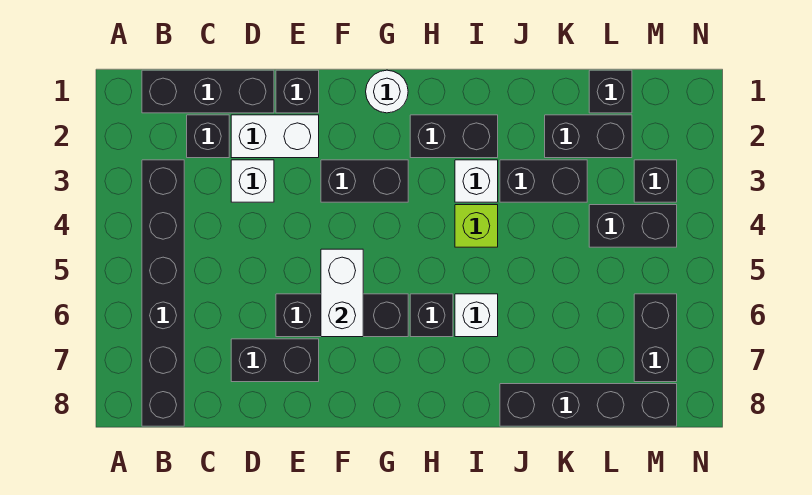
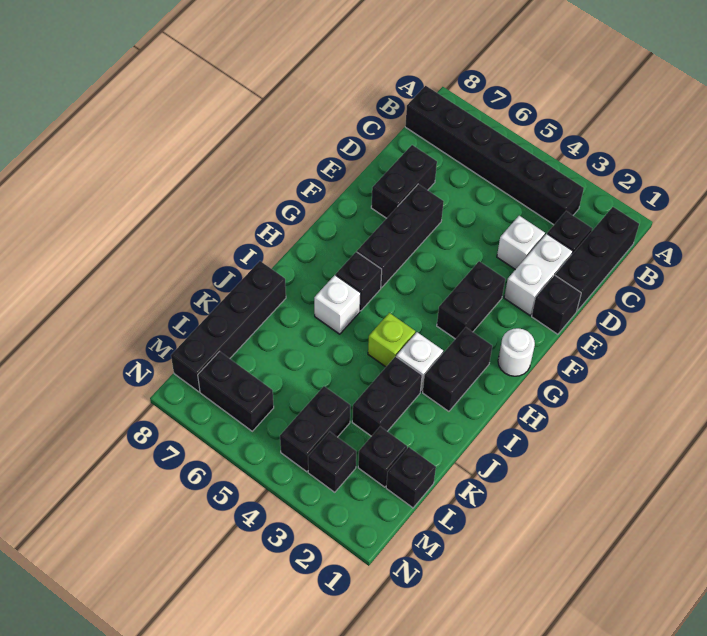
white brick F5:F6 level 2 -> none
black brick K2:L2 level 1 -> black brick L2 level 1

